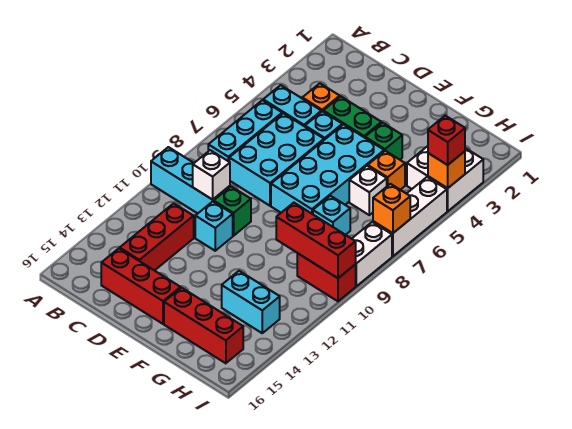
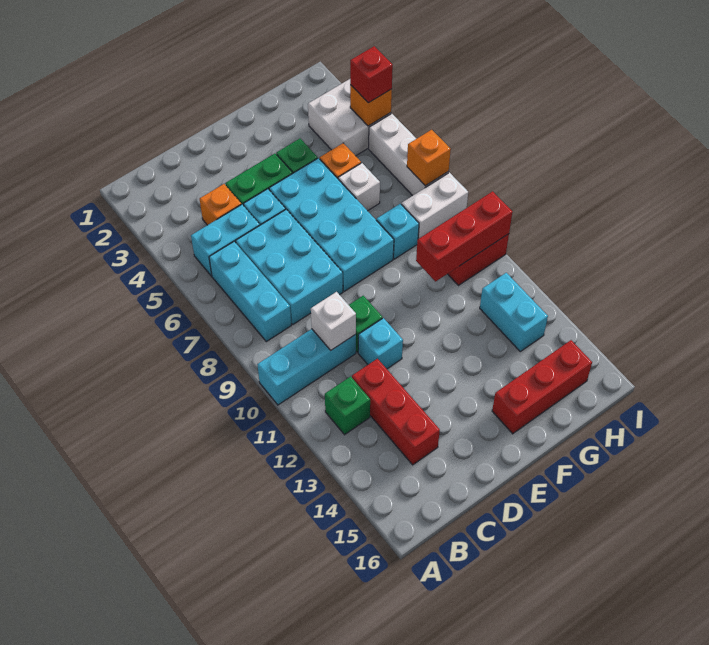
none -> green brick B12 level 1
red brick C15:E15 level 1 -> none
cyan brick G13:H13 level 1 -> cyan brick H12:H13 level 1
white brick I8:I9 level 1 -> white brick H8:I8 level 1

